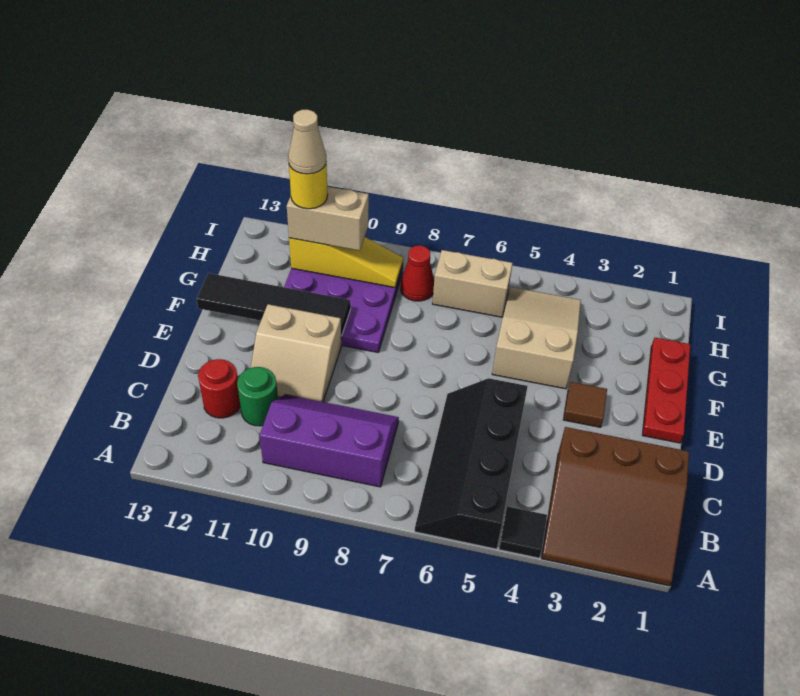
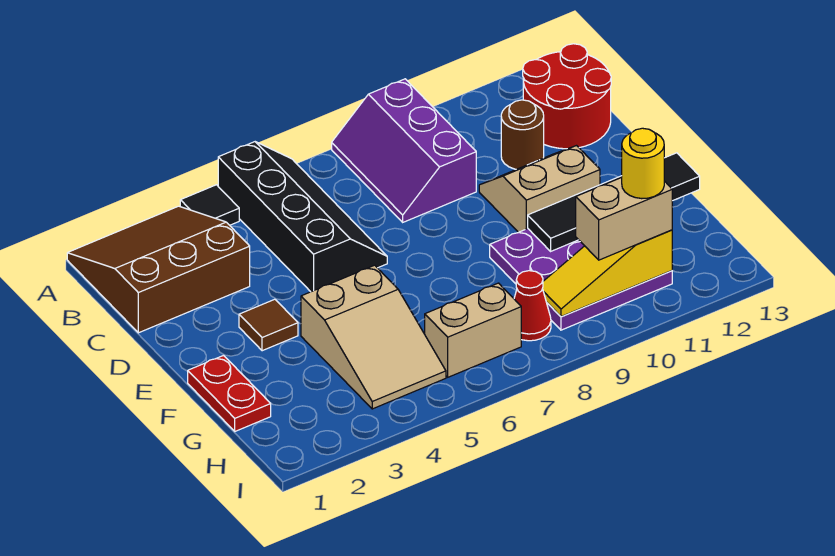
purple slope B8:C10 level 1 top B -> purple slope A8:C9 level 1 top 9
green round brick C11 level 1 -> brown round brick C11 level 1
red round brick C12 level 1 -> red round brick B12:C13 level 1
red plate E1:G1 level 1 -> red plate F1:G1 level 1
tan cone H11 level 5 -> none

